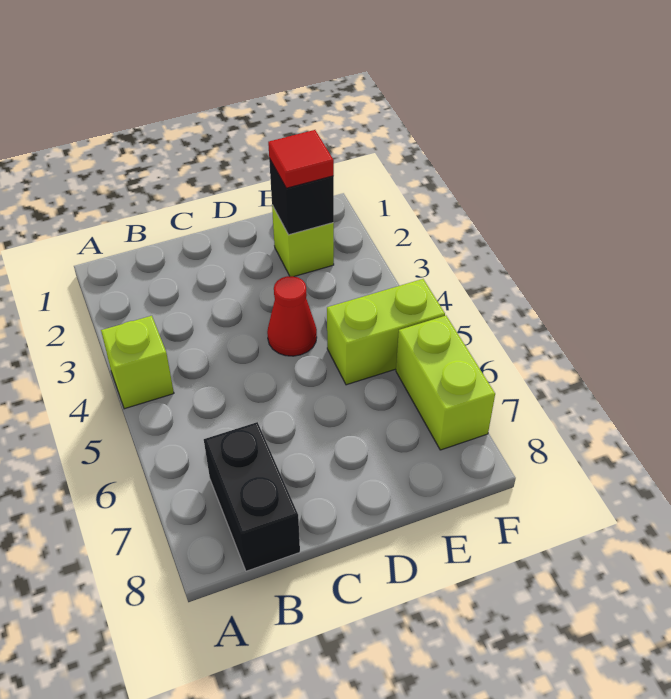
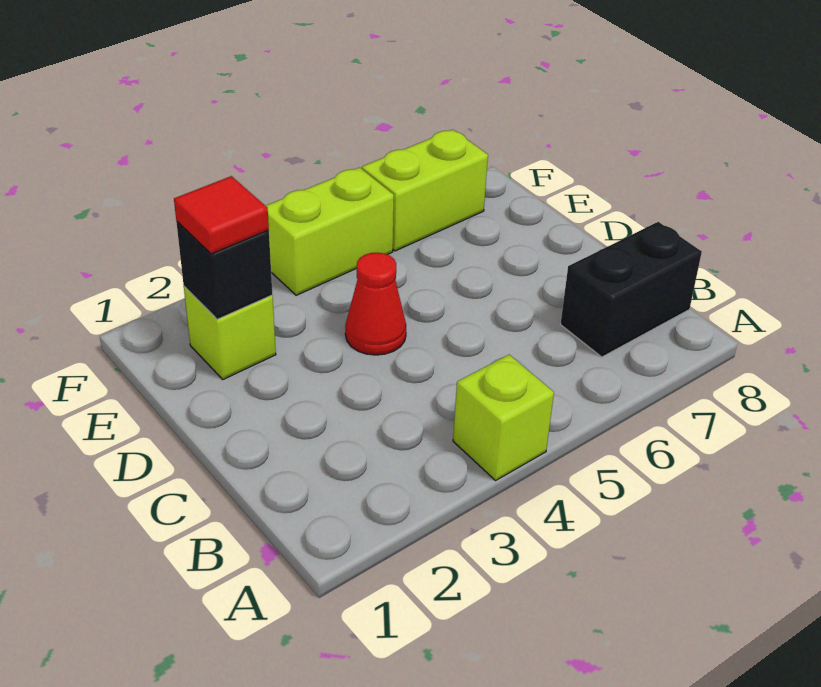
lime brick E5:F5 level 1 -> lime brick F4:F5 level 1

